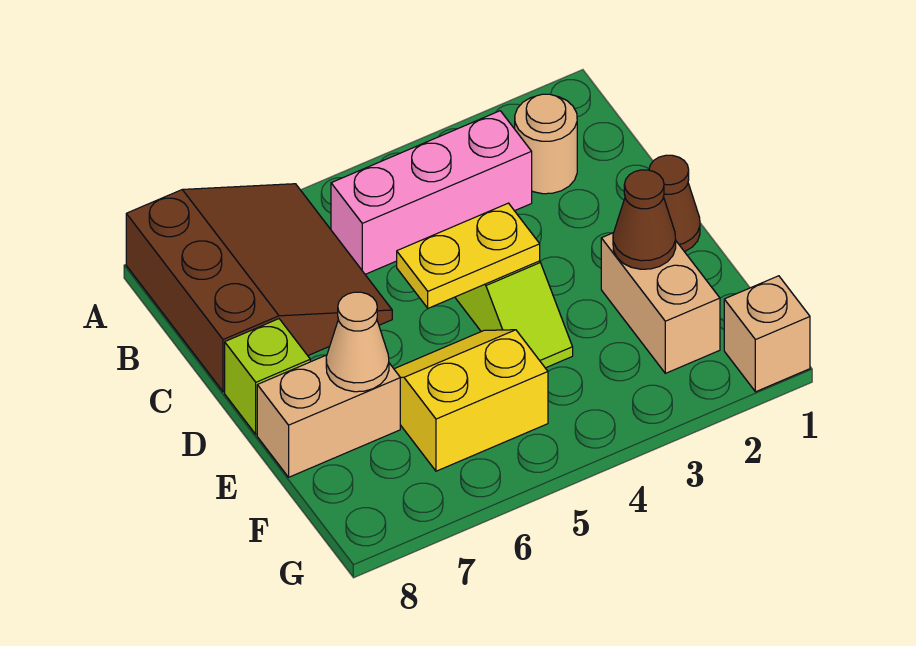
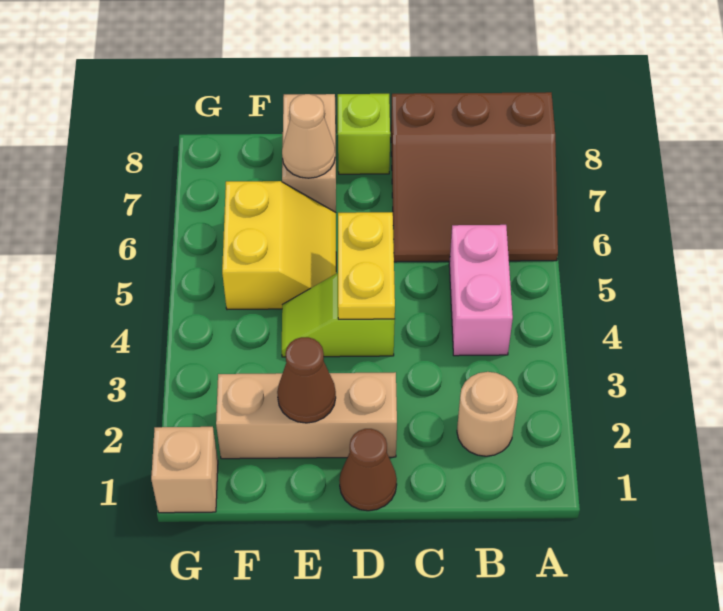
pink brick B3:B5 level 1 -> pink brick B4:B5 level 1
tan brick E2:F2 level 1 -> tan brick D2:F2 level 1

